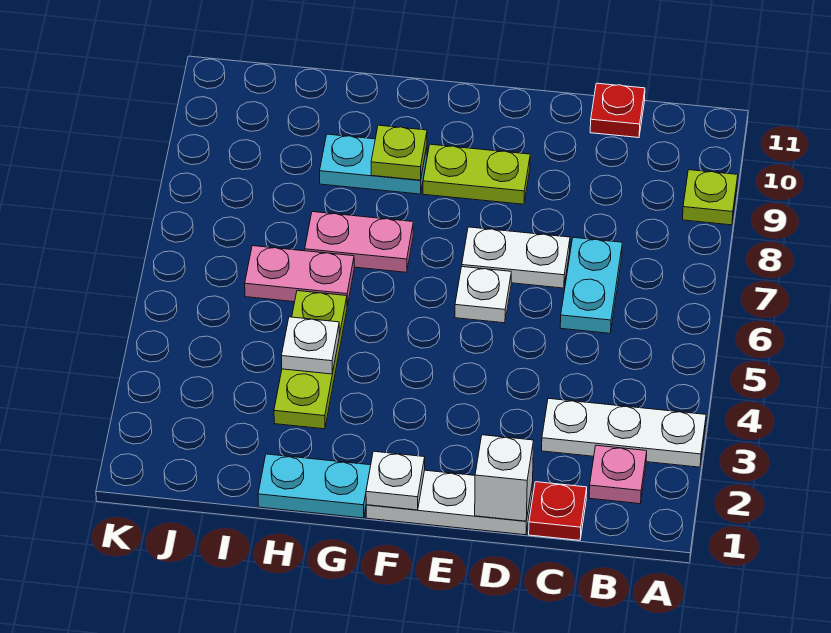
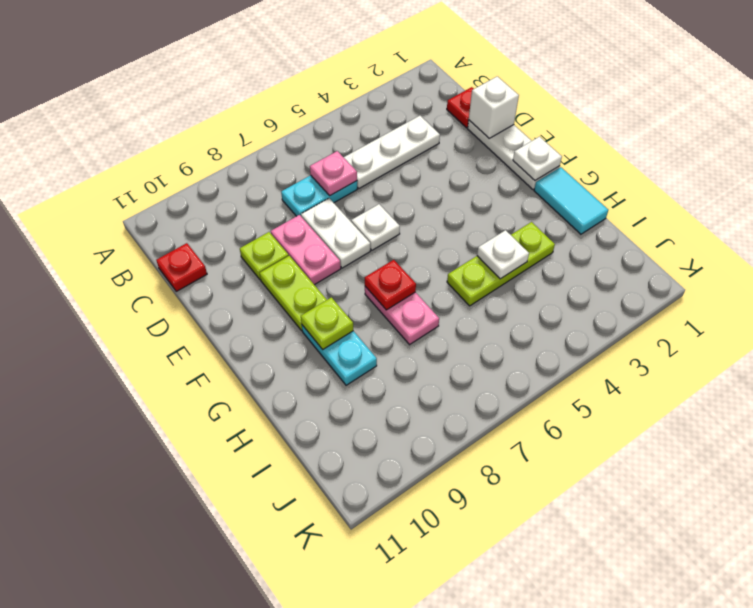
white plate A3:C3 level 1 -> white plate C3:C5 level 1
lime plate A9 level 1 -> lime plate D9 level 1
pink plate B2 level 1 -> pink plate C6 level 2
cyan plate G1:H1 level 1 -> cyan tile G1:H1 level 1
none -> red plate G7 level 2
pink plate H6:I6 level 1 -> pink plate D8:E8 level 1

